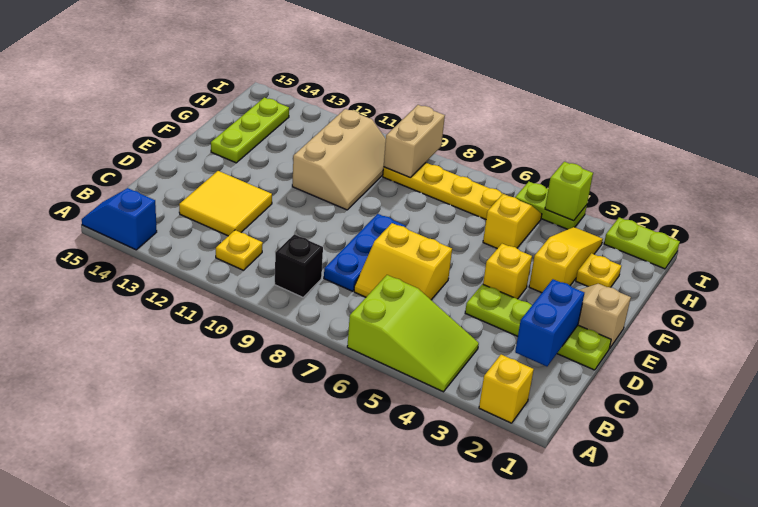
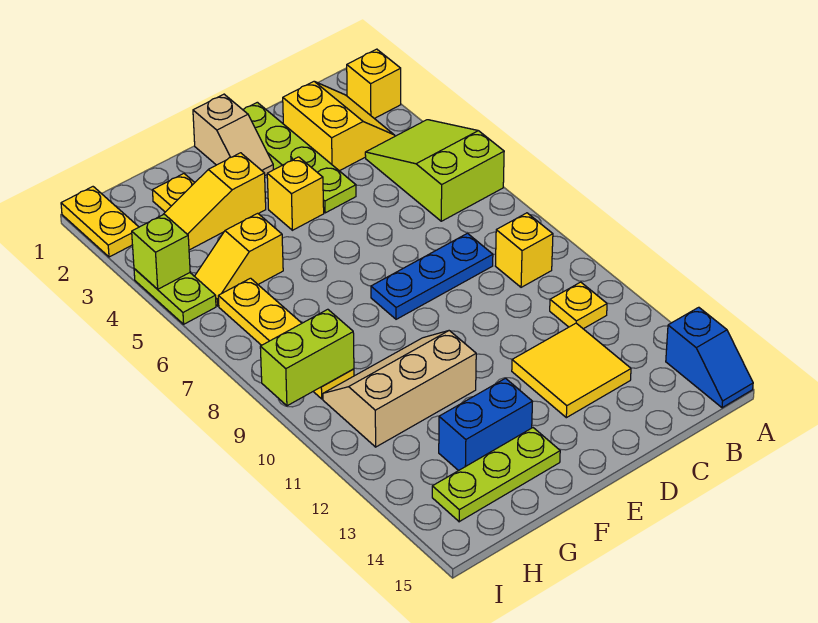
black brick B9 level 1 -> yellow brick B9 level 1
blue brick C2:D2 level 2 -> blue brick F13:G13 level 1
yellow slope C6:D7 level 1 top D -> yellow slope B2:C3 level 1 top C
tan brick H9:I9 level 2 -> lime brick H9:I9 level 2
lime plate I1:I2 level 1 -> yellow plate I1:I2 level 1

